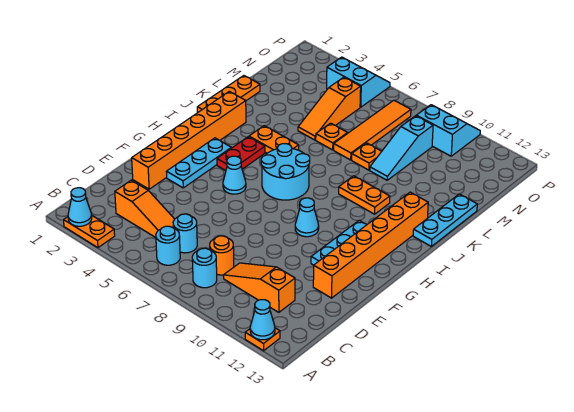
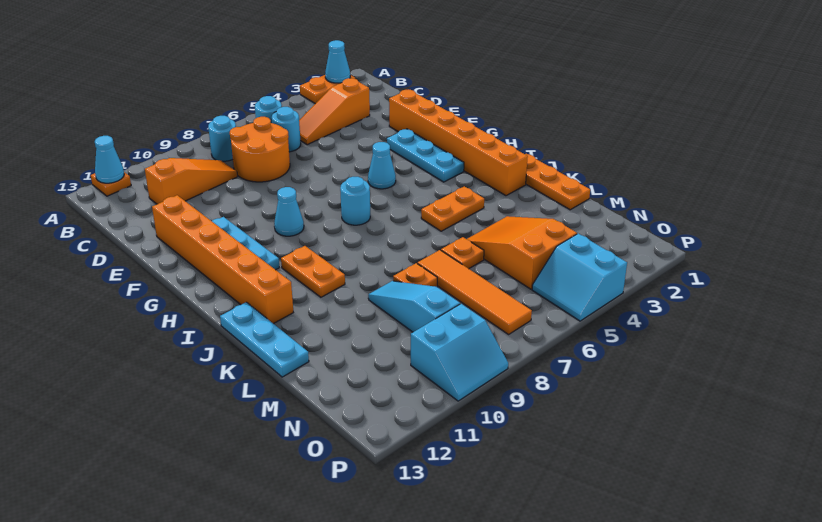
orange round brick C8 level 1 -> orange round brick C7:D8 level 1
red plate H4:I4 level 1 -> none
cyan round brick H6:I7 level 1 -> cyan round brick H7 level 1
orange plate J9:J10 level 1 -> orange plate I10:J10 level 1
orange slope L5:N5 level 1 top N -> orange slope L4:N5 level 1 top N
cyan slope O4:P5 level 1 top O -> cyan slope O4:P5 level 1 top 4

